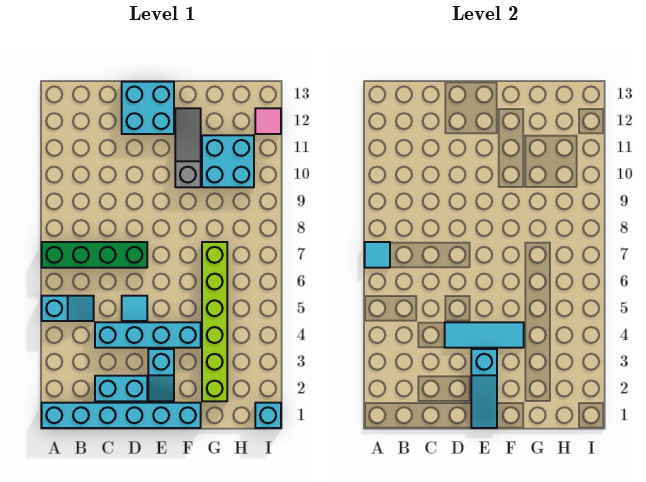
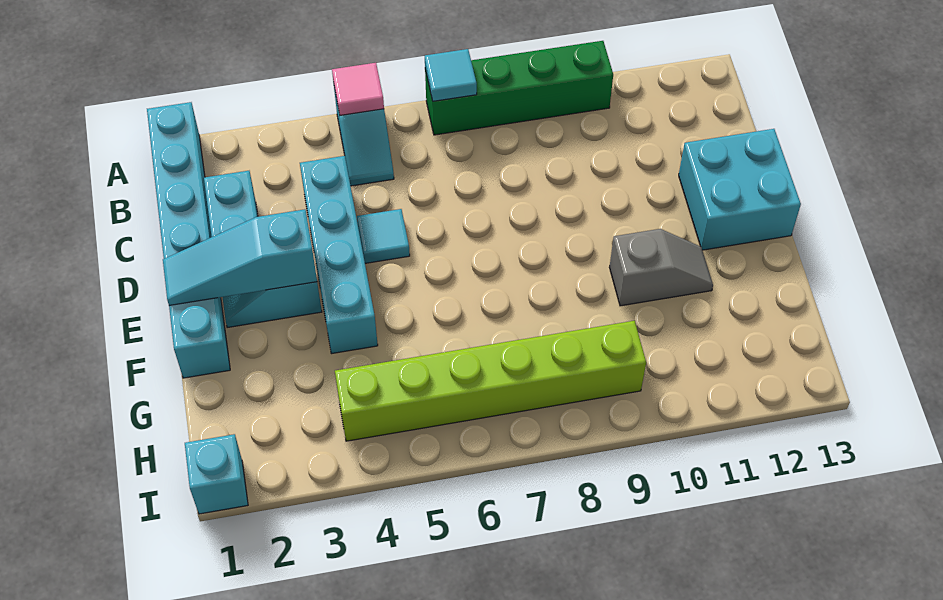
green brick A7:D7 level 1 -> green brick A7:A10 level 1
cyan tile D4:F4 level 2 -> none
grey slope F10:F12 level 1 top 10 -> grey slope F10:F11 level 1 top 10
lime brick G2:G7 level 1 -> lime brick H4:H9 level 1
cyan brick G10:H11 level 1 -> none
pink tile I12 level 1 -> pink tile A5 level 2

